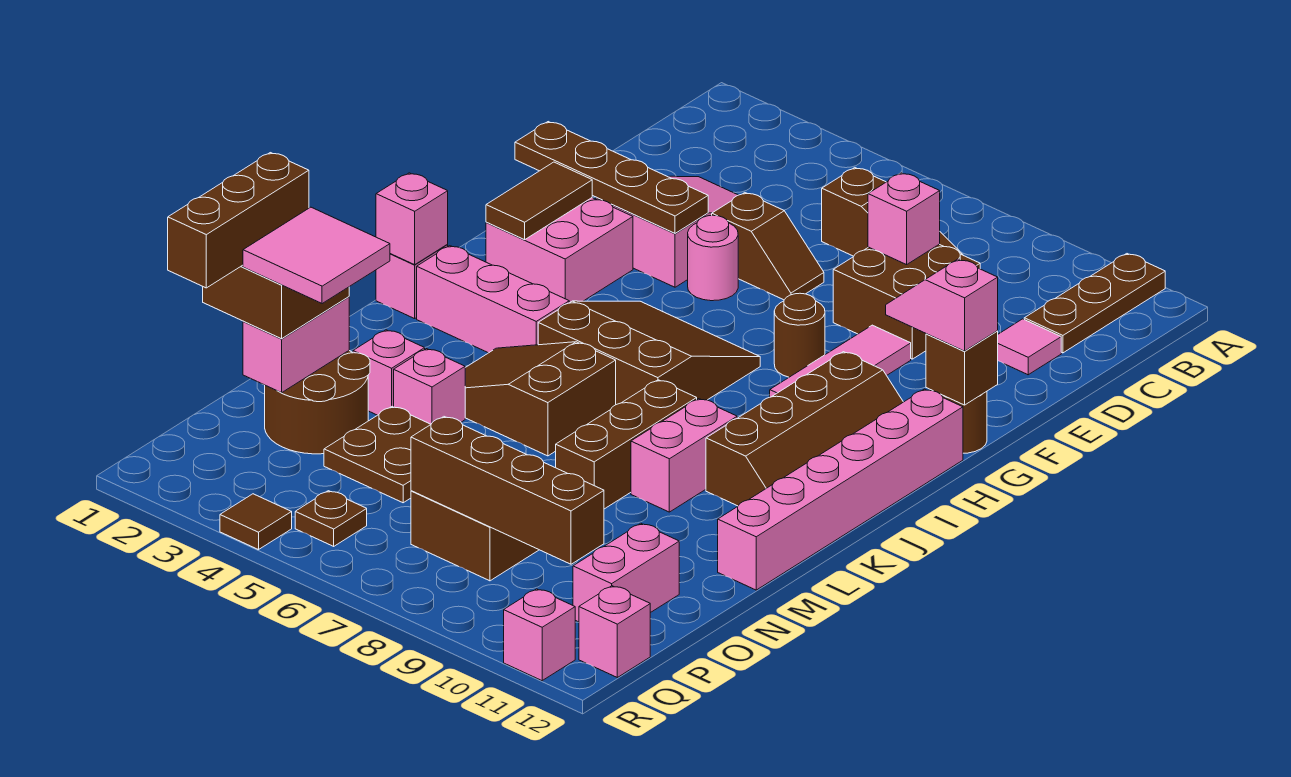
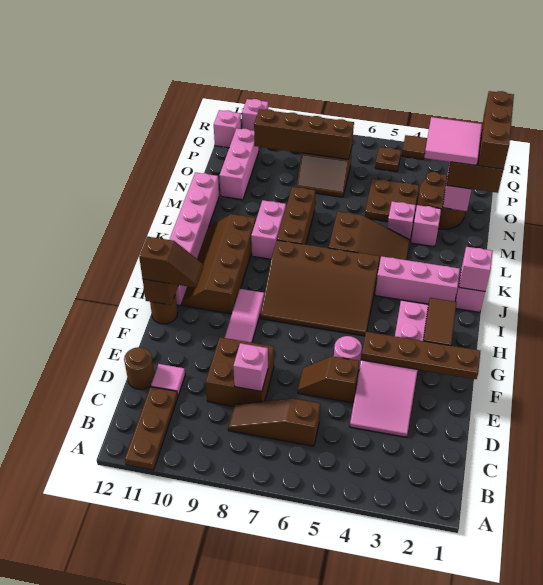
brown round brick G8 level 1 -> brown round brick D12 level 1
pink slope G11:G12 level 3 top 12 -> brown slope G11:G12 level 3 top 12
brown slope H5:J7 level 1 top J -> brown slope H5:J8 level 1 top J
pink brick O11:P11 level 1 -> pink brick N11:P11 level 1

